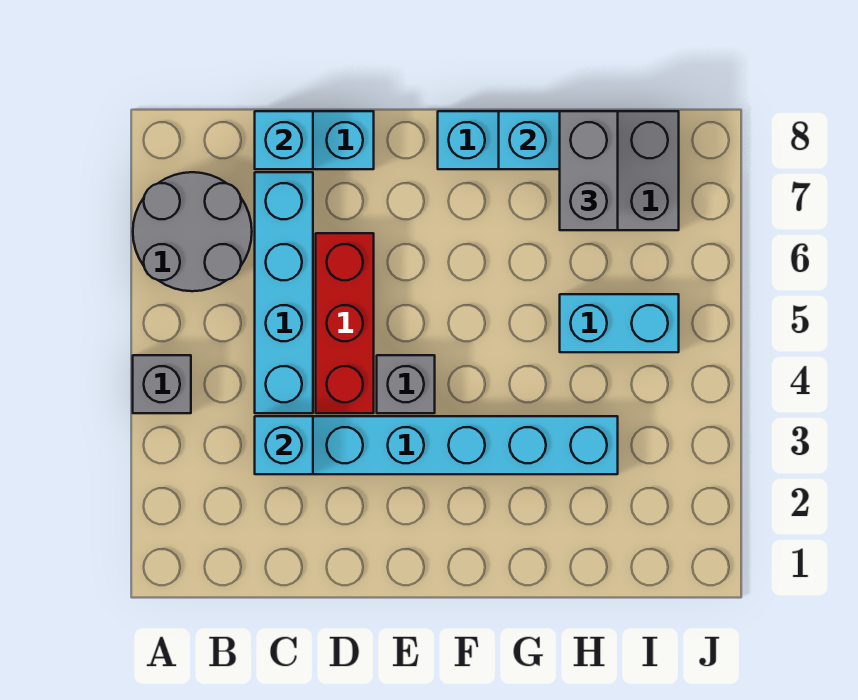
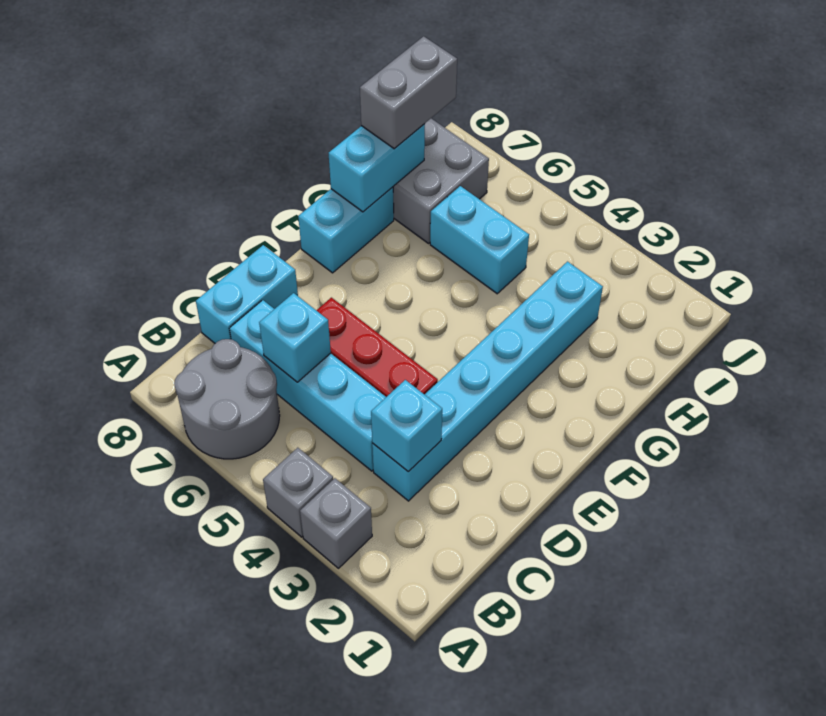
cyan brick C8 level 2 -> cyan brick C6 level 2
grey brick E4 level 1 -> grey brick A3 level 1
cyan brick H5:I5 level 1 -> cyan brick H5:H6 level 1
grey brick H7:H8 level 3 -> grey brick H8:I8 level 3

